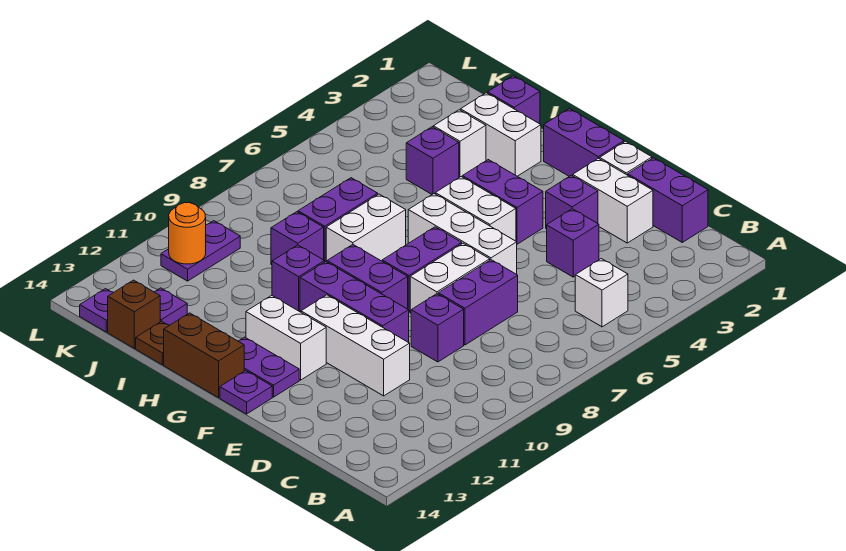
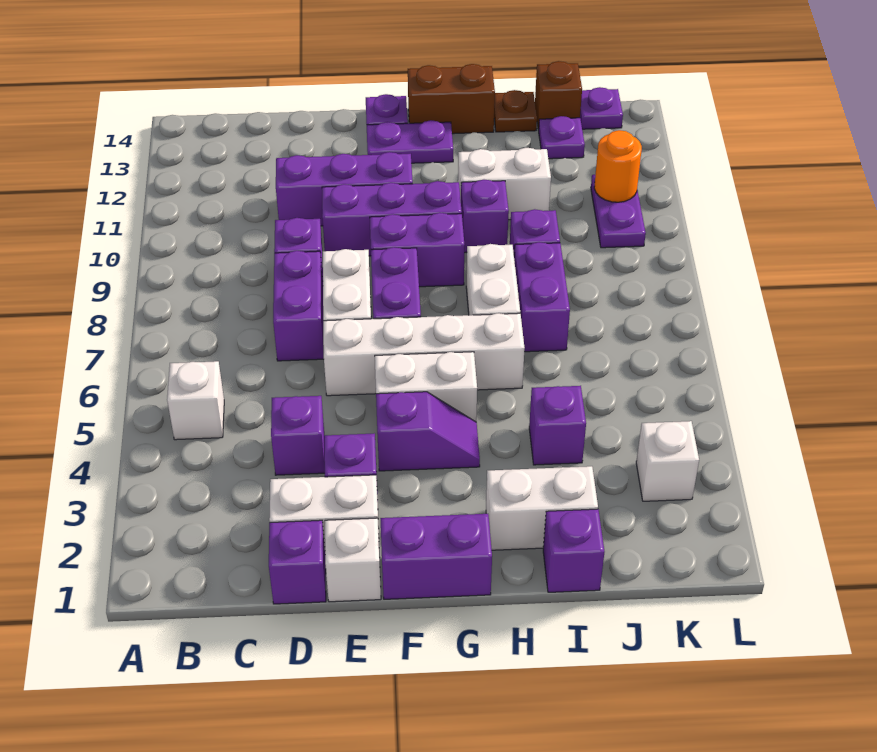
purple brick C1:D1 level 1 -> purple brick D1 level 1
white brick D11:F11 level 1 -> purple brick D11:F11 level 1
white brick E6:G6 level 1 -> white brick E6:H6 level 1
purple brick F4:G4 level 1 -> purple slope F4:G4 level 1 top F
white brick F12:G12 level 1 -> white brick H11:I11 level 1
white brick I3 level 1 -> white brick K3 level 1

